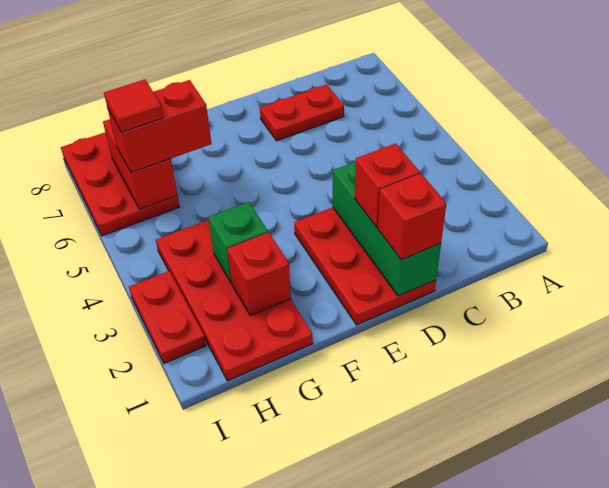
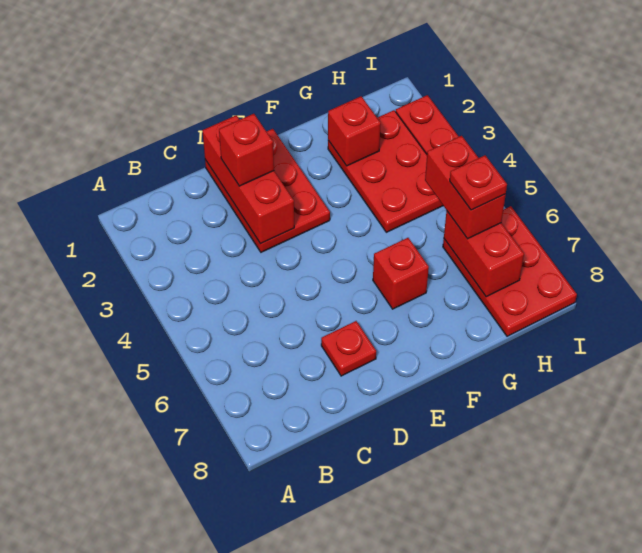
red plate C7:D7 level 1 -> red plate D7 level 1
green brick D1:D3 level 2 -> red brick D1:D3 level 2
red brick D1 level 3 -> red brick F6 level 1
red plate G1:H4 level 1 -> red plate G2:H4 level 1
green brick G3 level 2 -> none
red brick G6:H6 level 3 -> red brick H5:H6 level 3
red tile H6 level 4 -> red plate H6 level 4

